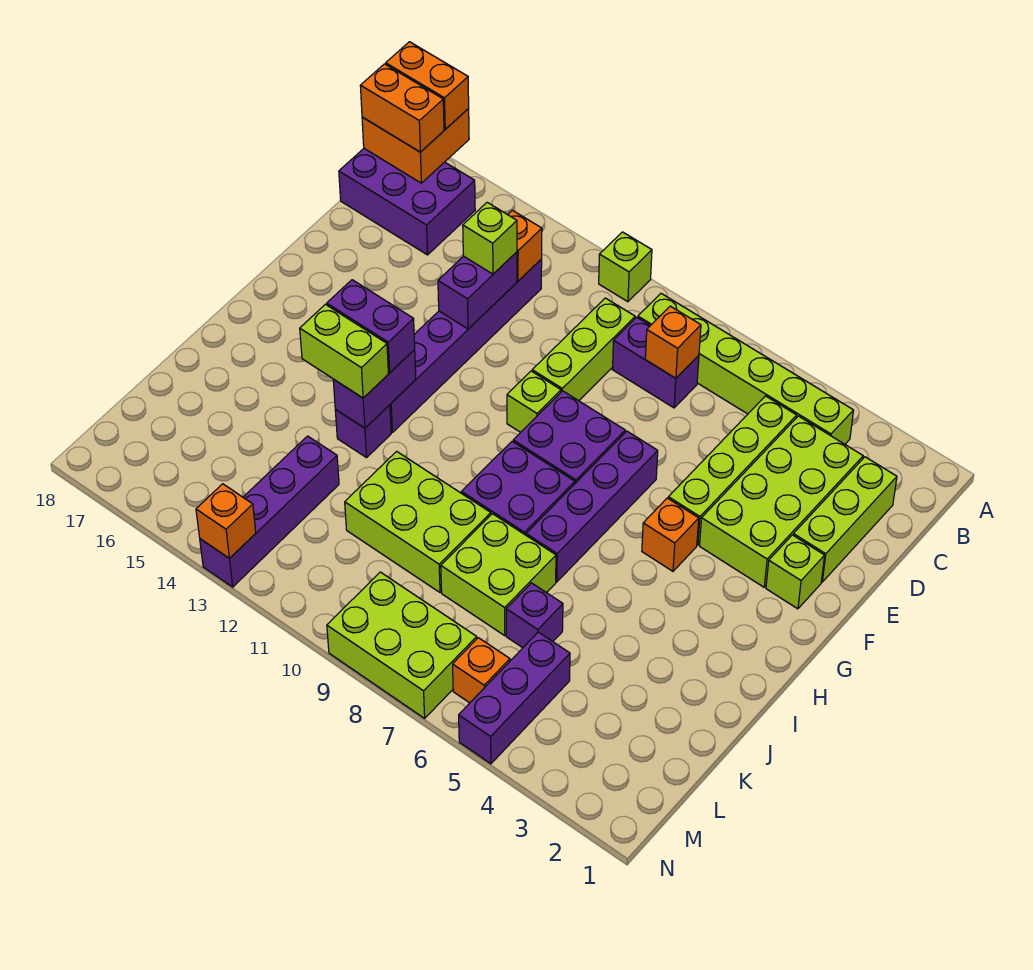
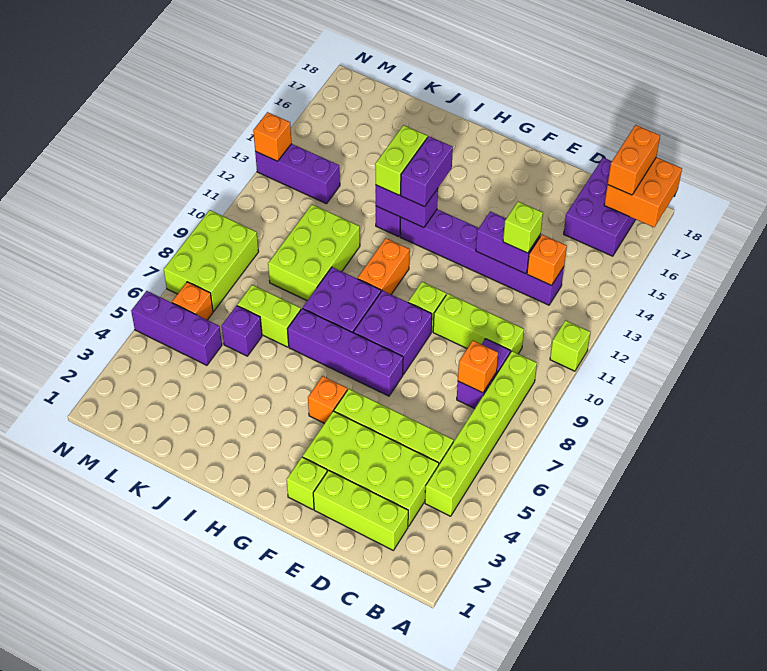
orange brick A17:A18 level 3 -> orange brick H10:H11 level 1
lime brick J7:K8 level 1 -> lime brick J7:K7 level 1
purple brick K13:N13 level 1 -> purple brick L13:N13 level 1

